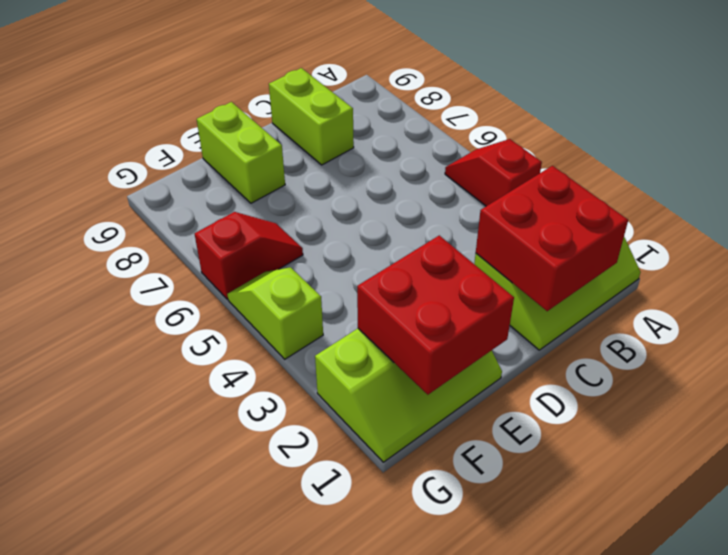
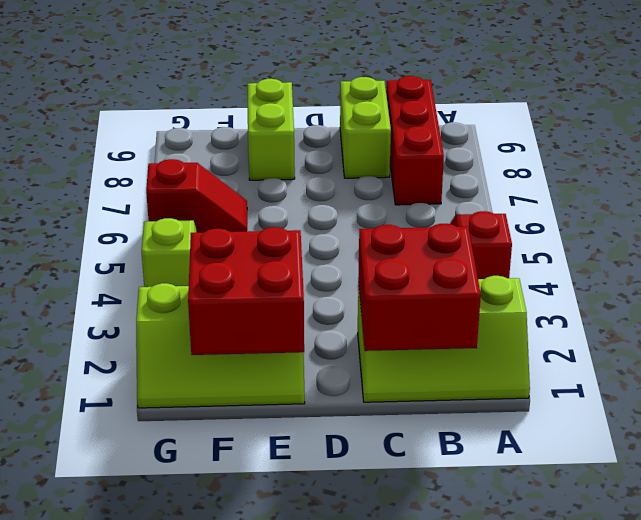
none -> red brick B7:B9 level 1

